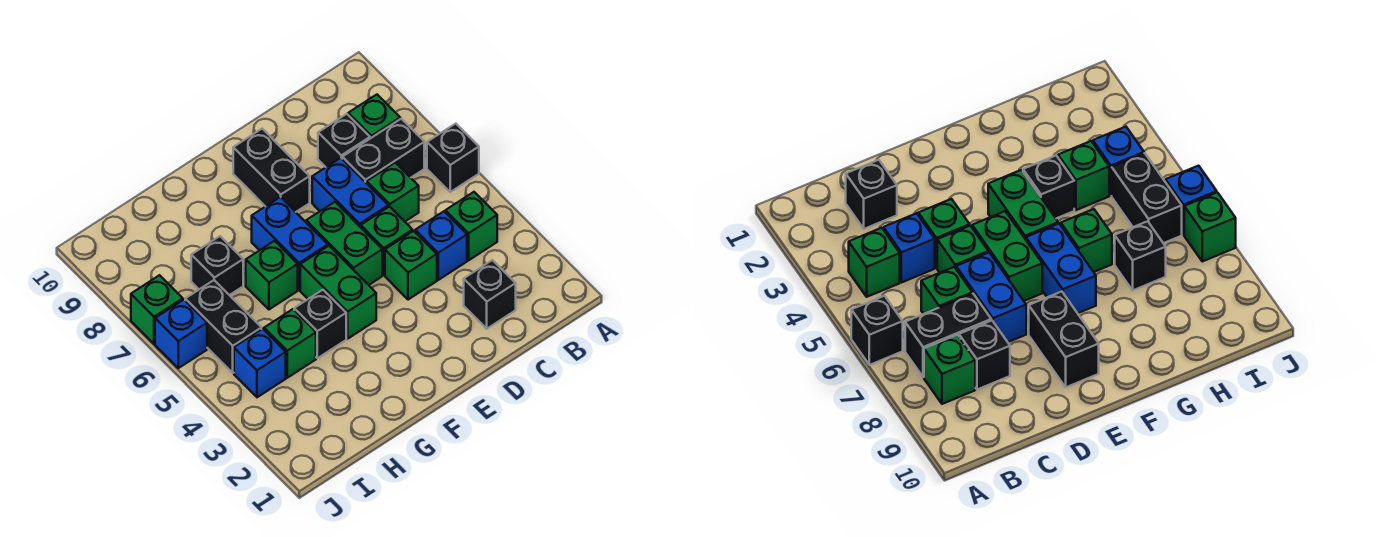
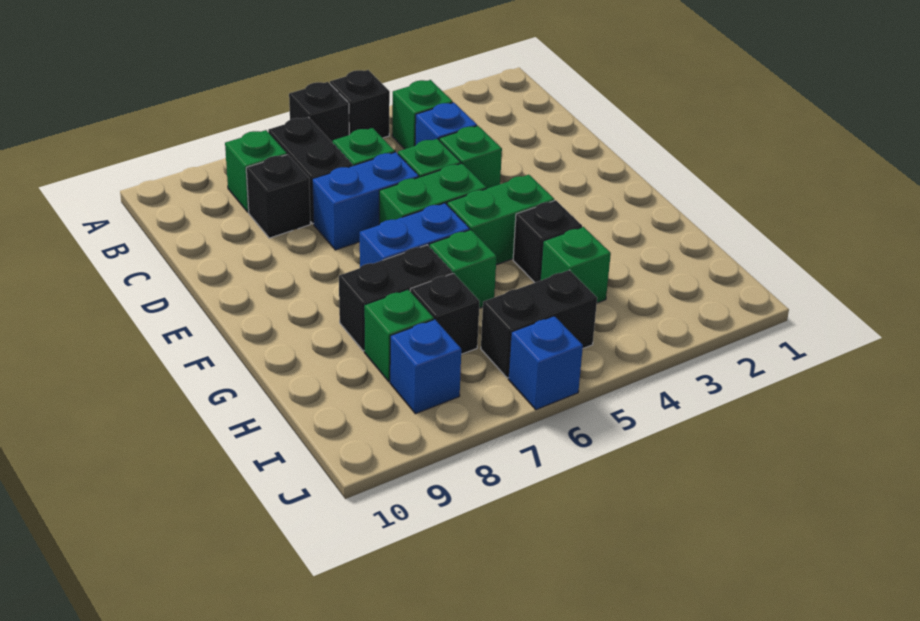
black brick C2 level 1 -> black brick A5 level 1
black brick E8:E9 level 1 -> black brick G7:G8 level 1
blue brick I4 level 1 -> blue brick I8 level 1
green brick J7 level 1 -> green brick H8 level 1

